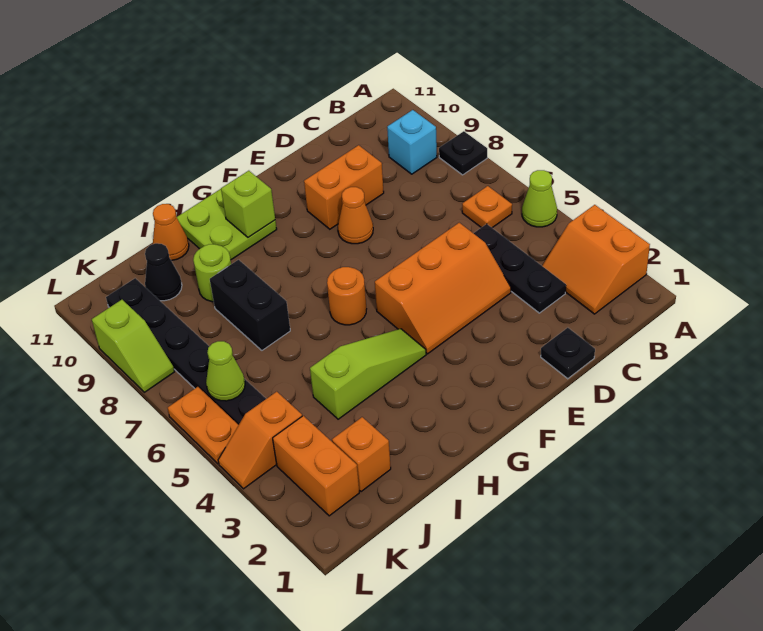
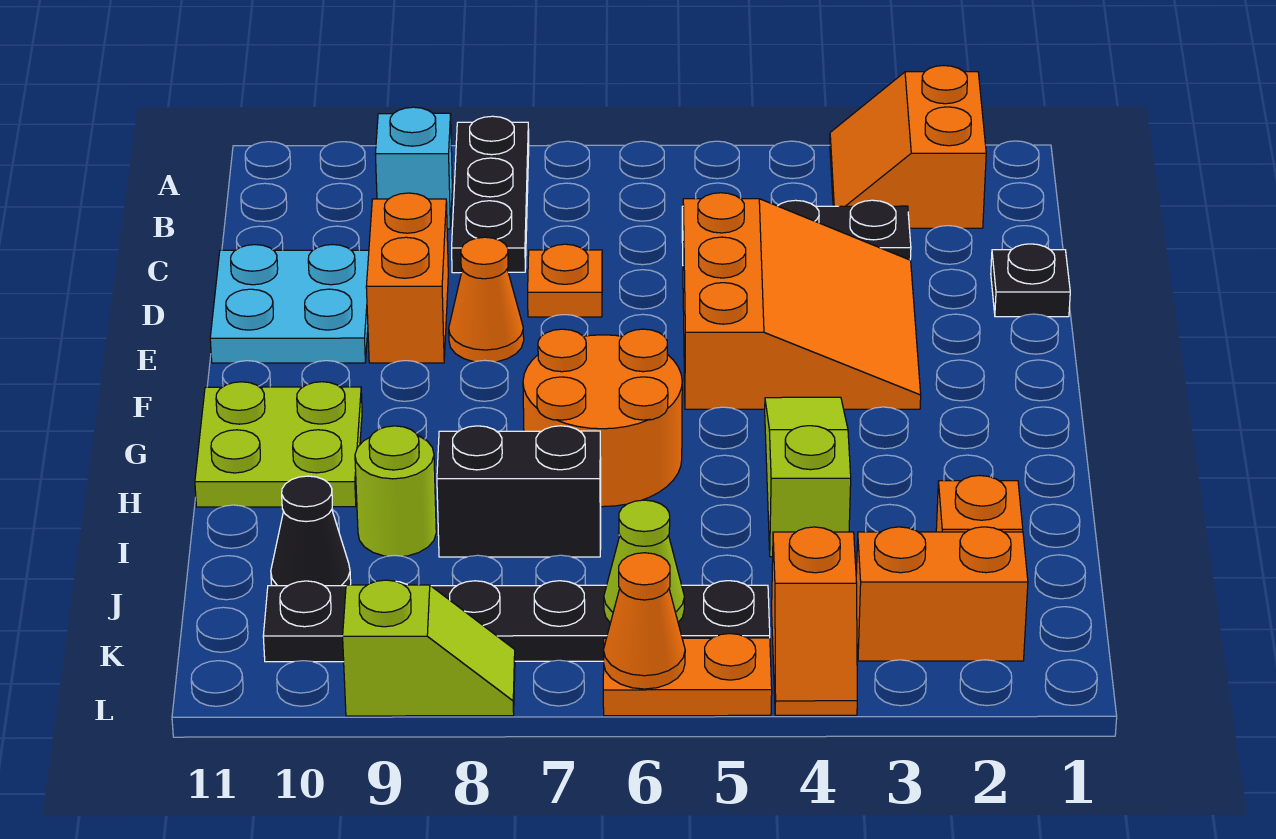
orange slope A2:B3 level 1 top A -> orange slope A2:B3 level 1 top 2
lime cone A5 level 1 -> none
black plate A8 level 1 -> black plate A8:C8 level 1
orange plate B6 level 1 -> orange plate D7 level 1
orange slope D4:F5 level 1 top 5 -> orange slope D3:F5 level 1 top 5
none -> cyan plate D10:E11 level 1
orange round brick G6 level 1 -> orange round brick G6:H7 level 1
lime brick G10 level 2 -> none
orange cone I11 level 1 -> orange cone L6 level 2

